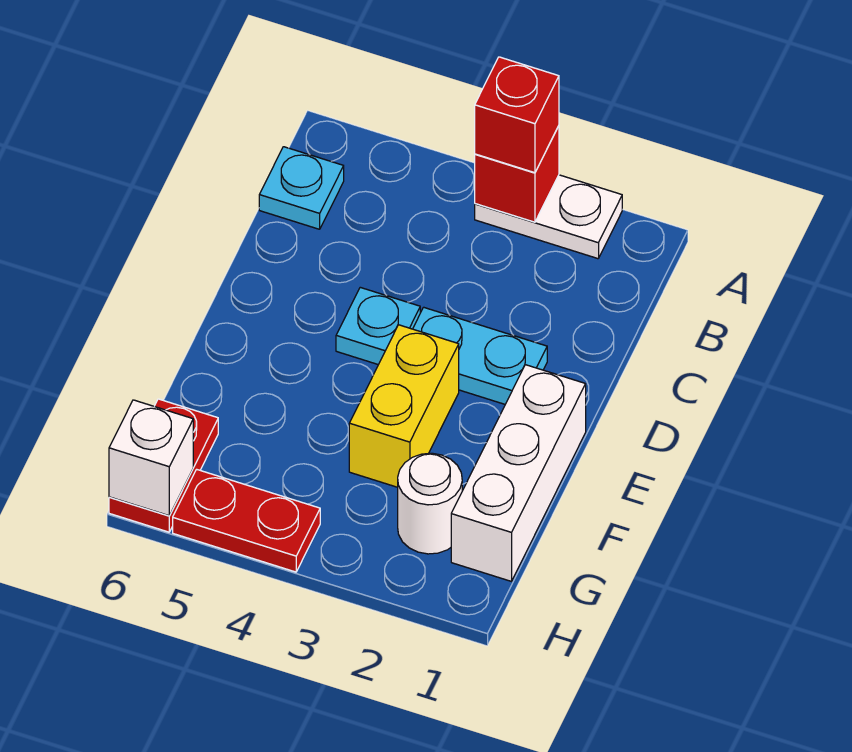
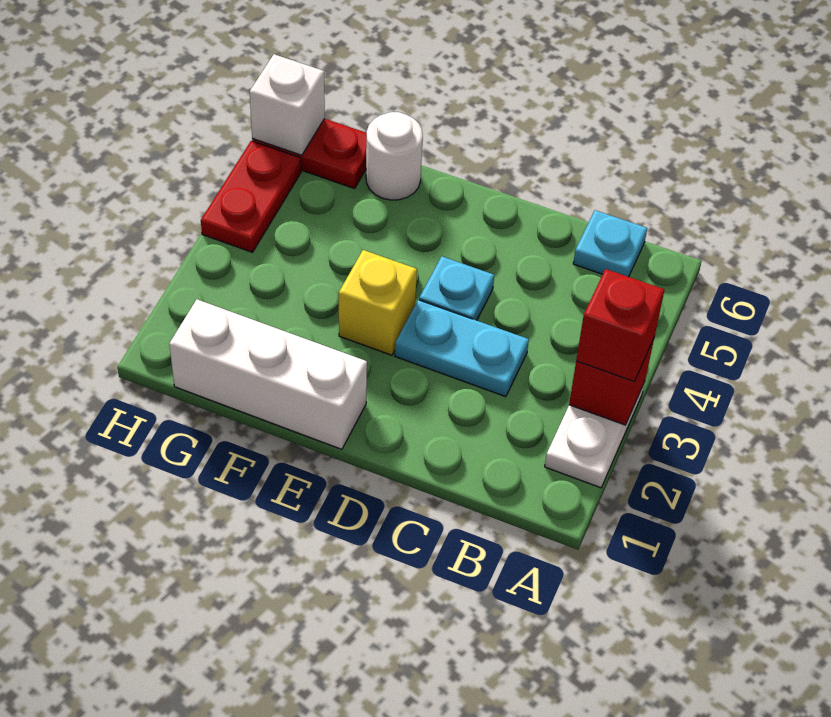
cyan plate D2:D3 level 1 -> cyan plate C3:D3 level 1
yellow brick E3:F3 level 1 -> yellow brick E3 level 1
white round brick G2 level 1 -> white round brick F6 level 1

